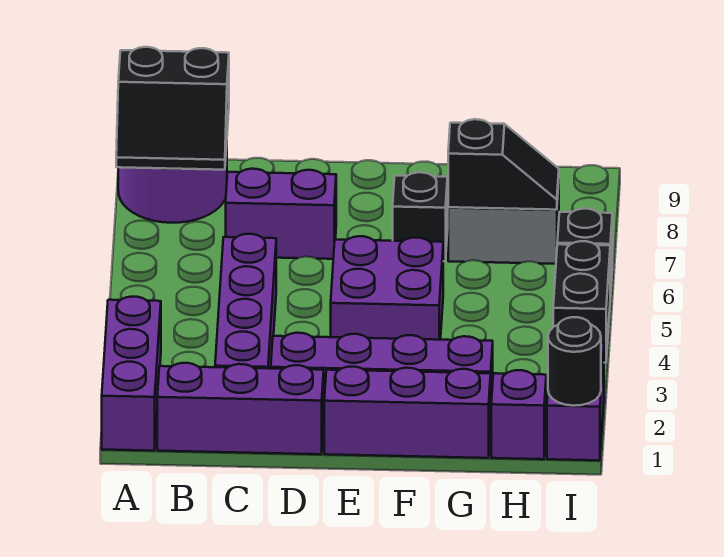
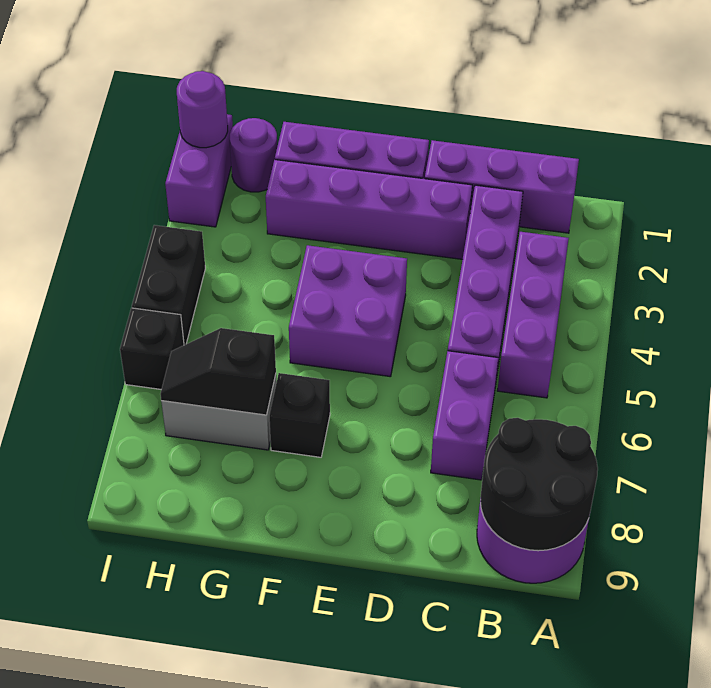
purple brick A1:A3 level 1 -> purple brick B3:B5 level 1
black slope A8:B9 level 2 top 9 -> black round brick A8:B9 level 2
purple brick C7:D7 level 1 -> purple brick C6:C7 level 1
purple brick H1 level 1 -> purple round brick H1 level 1
black round brick I1 level 2 -> purple round brick I1 level 2

